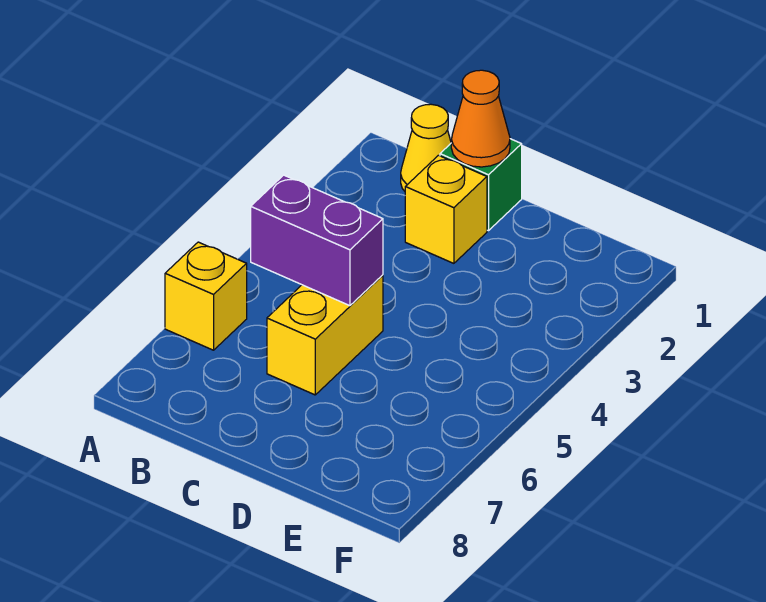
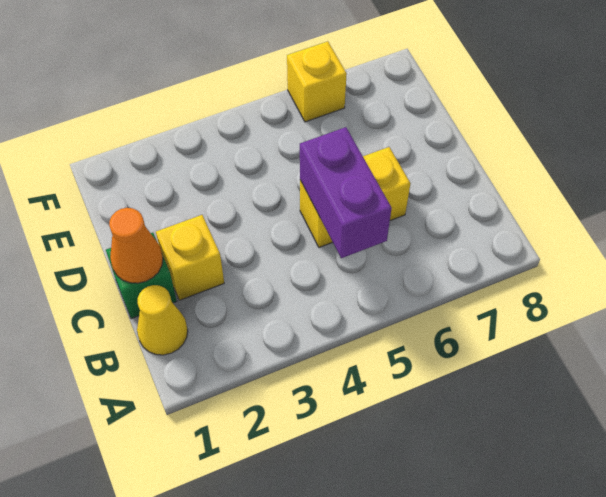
yellow brick A6 level 1 -> yellow brick F6 level 1

